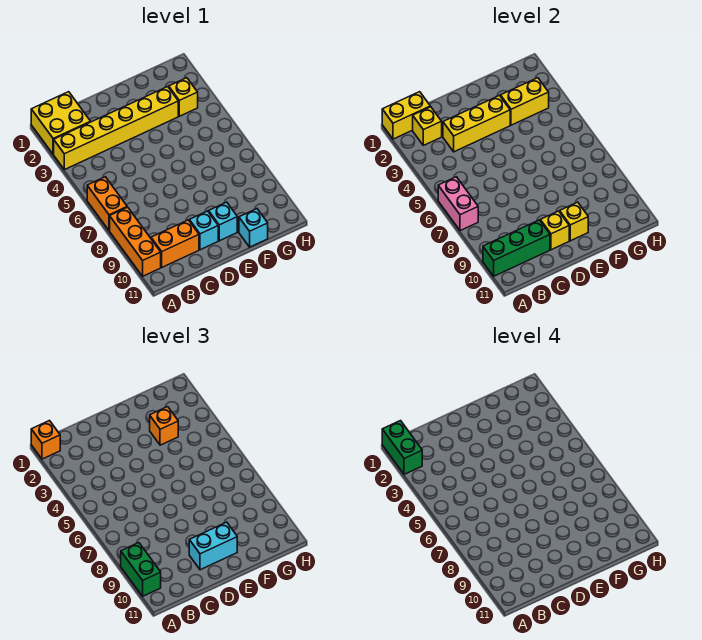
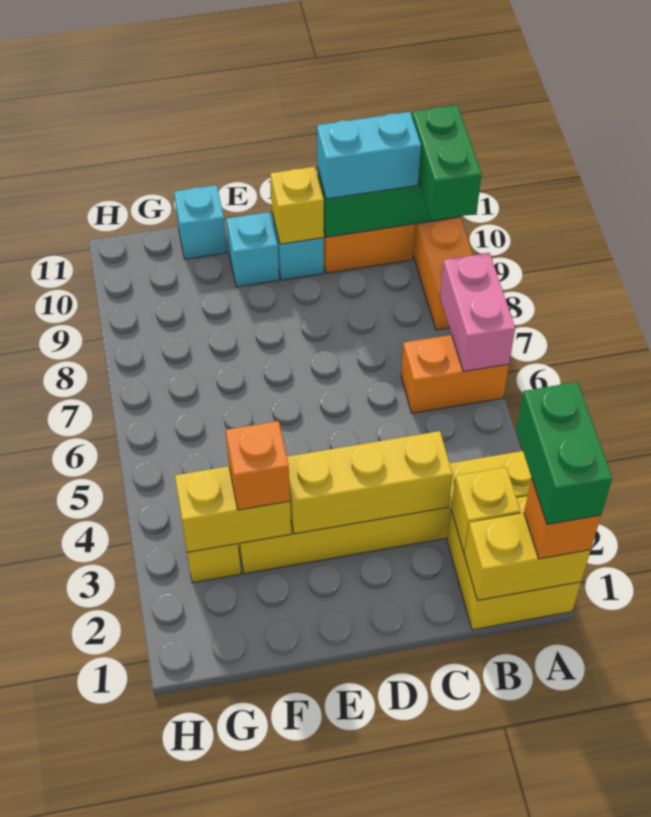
orange brick A6:A7 level 1 -> orange brick A6:B6 level 1
cyan brick D10:E10 level 3 -> cyan brick B10:C10 level 3
yellow brick E10 level 2 -> none

